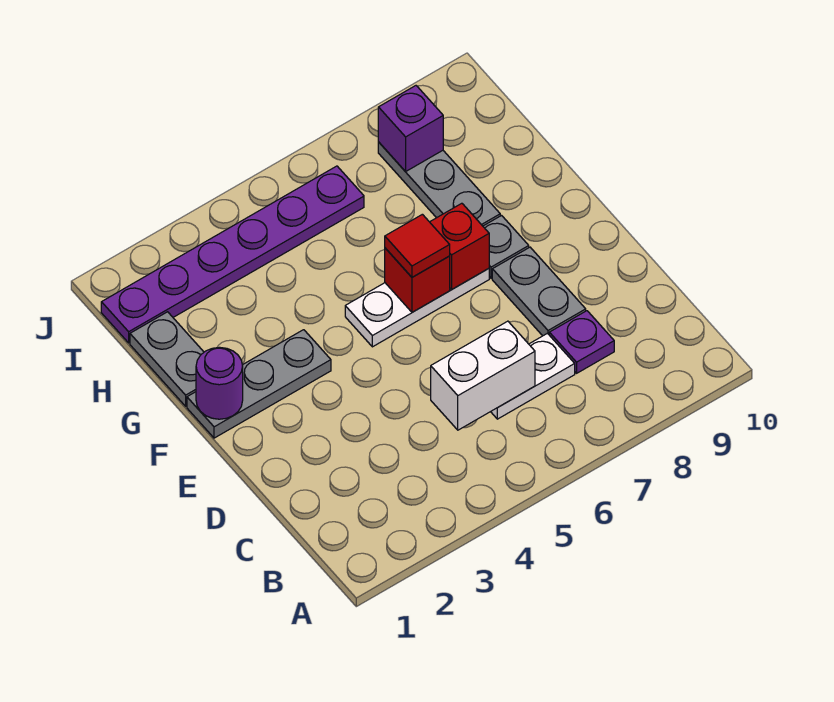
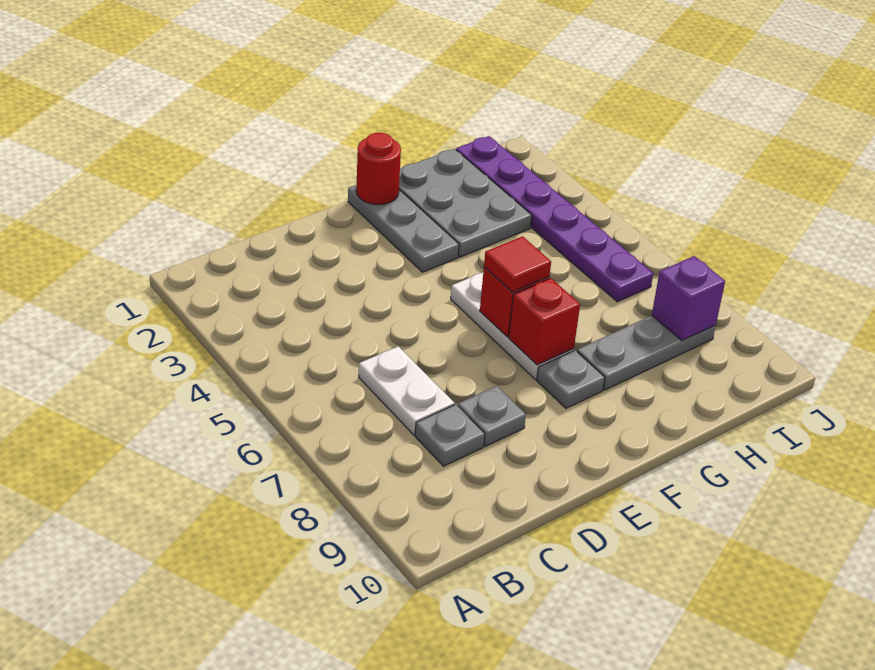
white brick C5:C6 level 2 -> none
purple plate C8 level 1 -> grey plate C8 level 1
grey plate D8:E8 level 1 -> grey plate D8 level 1
purple round brick F1 level 2 -> red round brick F1 level 2
grey plate G1:H1 level 1 -> grey plate G1:H3 level 1

